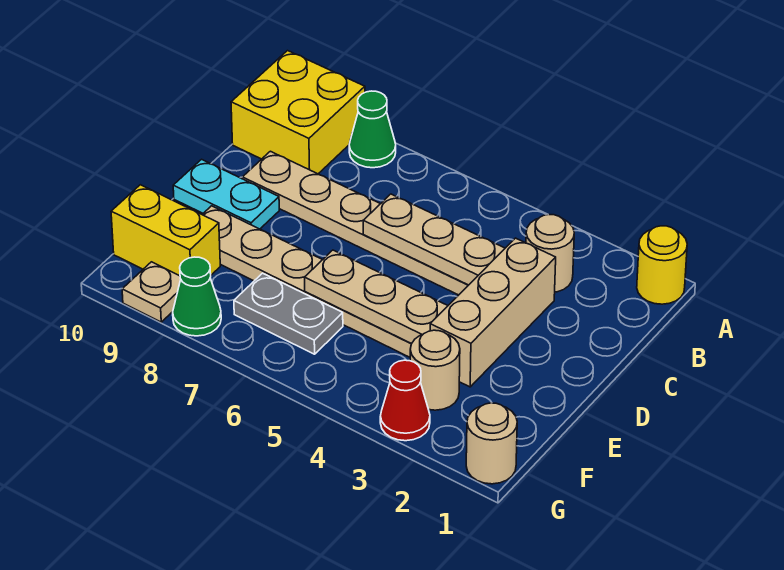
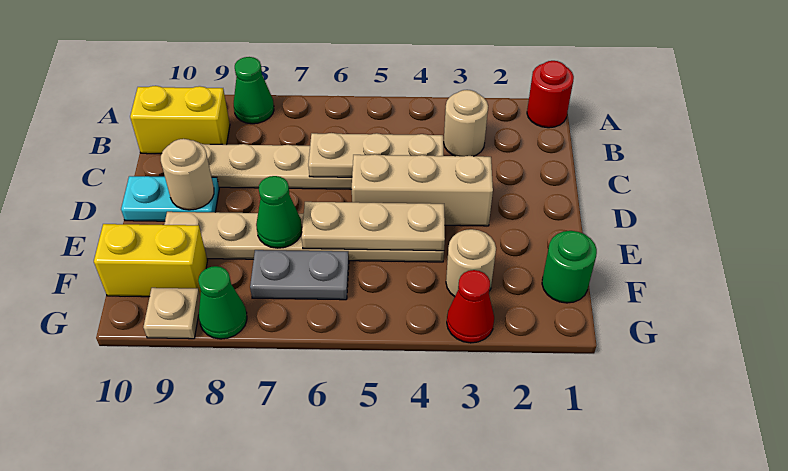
yellow round brick A1 level 1 -> red round brick A1 level 1
yellow brick A9:B10 level 1 -> yellow brick B9:B10 level 1
tan brick C3:E3 level 1 -> tan brick D3:D5 level 1
none -> green cone E7 level 2
none -> green round brick F1 level 1
tan round brick G1 level 1 -> tan round brick D9 level 2

